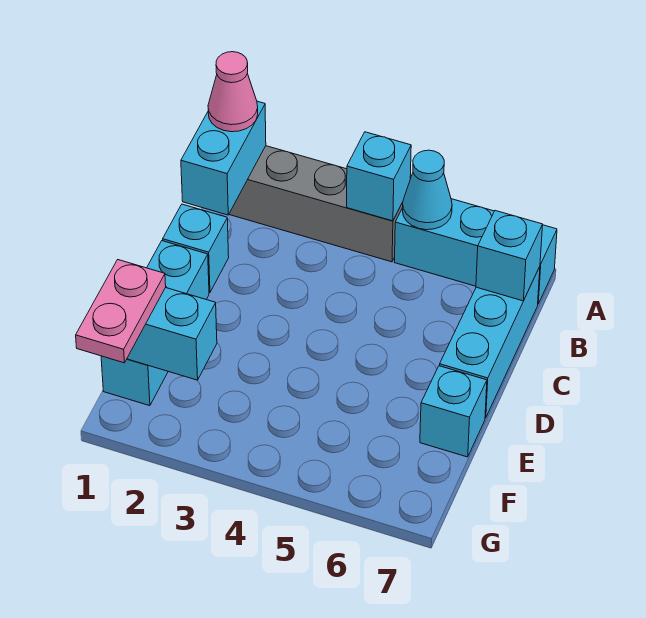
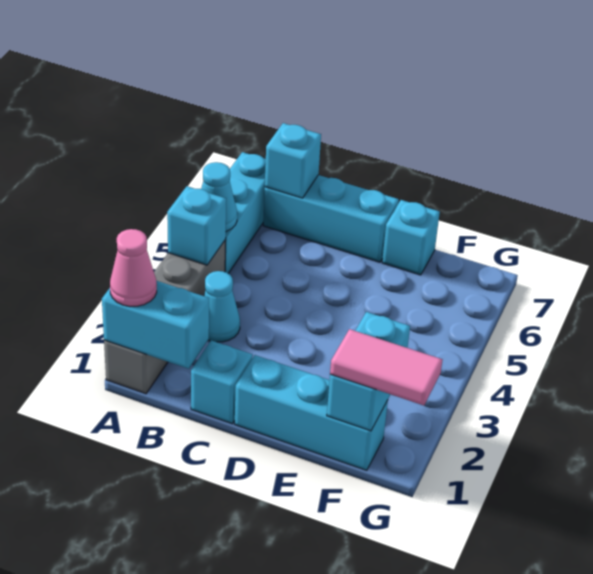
none -> cyan cone B3 level 1
pink plate F1:G1 level 3 -> pink tile F1:G1 level 3

